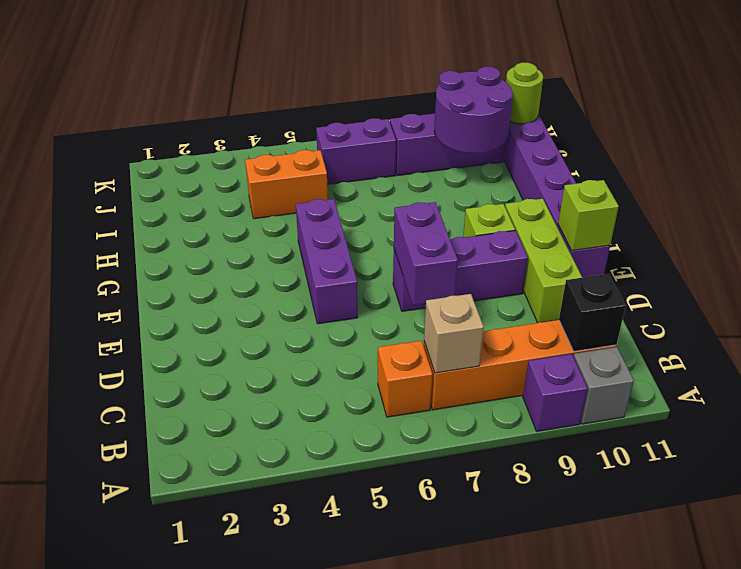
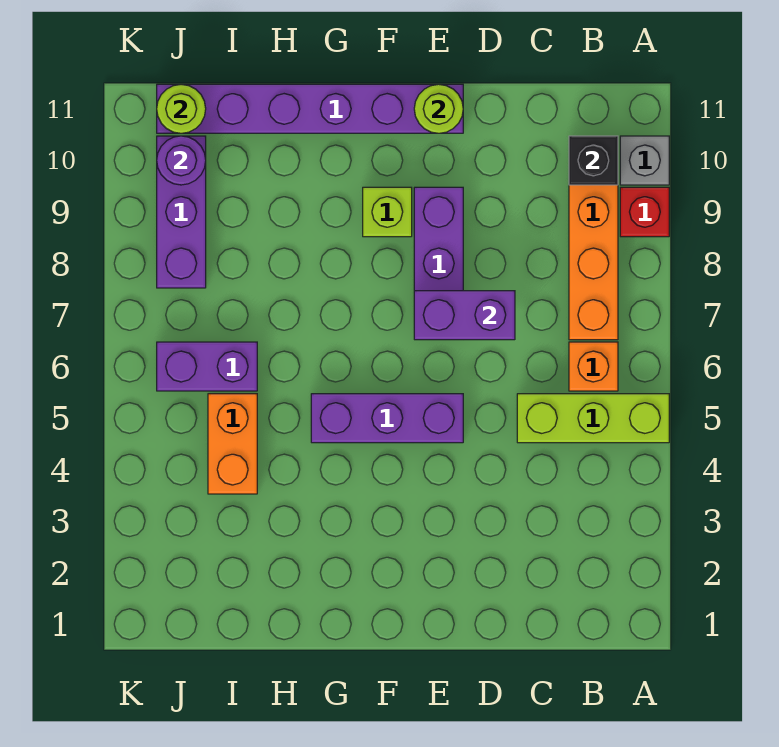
purple brick A9 level 1 -> red brick A9 level 1
tan brick B7 level 2 -> none
lime brick D10:F10 level 1 -> lime brick A5:C5 level 1
lime brick E11 level 2 -> lime round brick E11 level 2
purple round brick I9:J10 level 2 -> purple round brick J10 level 2
purple brick J6:J7 level 1 -> purple brick I6:J6 level 1

